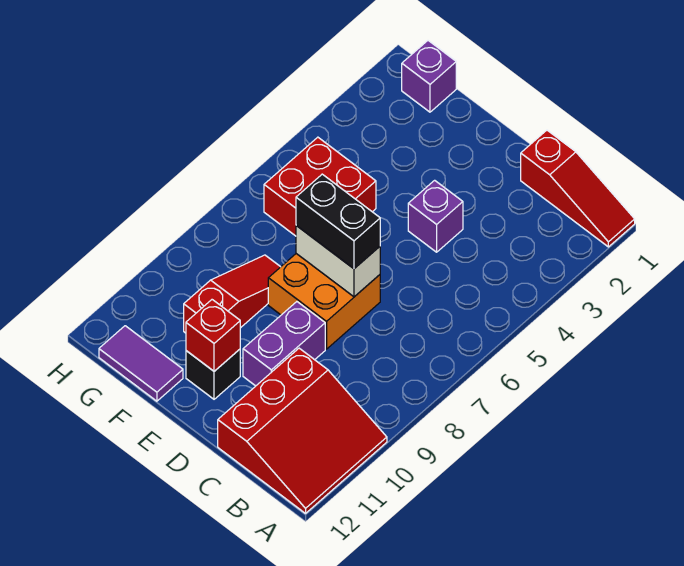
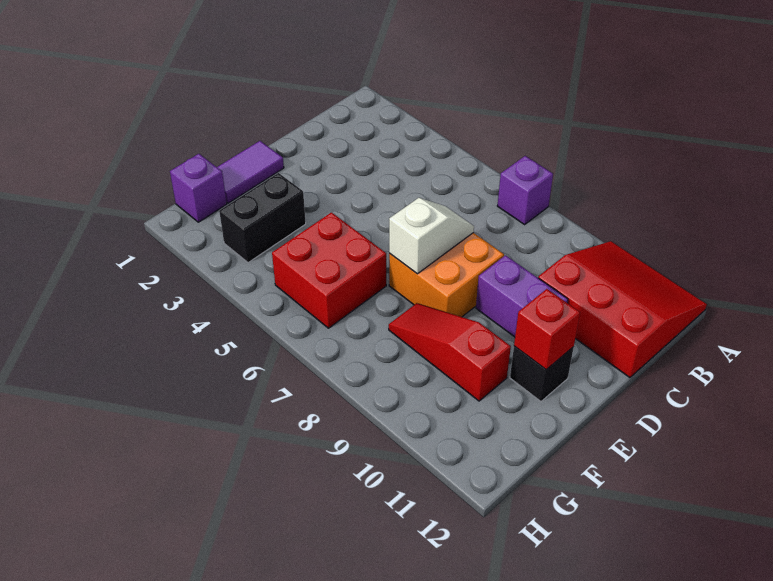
red slope A1:C1 level 1 top C -> none
purple brick D4 level 1 -> purple brick A7 level 1
white brick D7:E7 level 2 -> white slope D7:E7 level 2 top E
black brick D7:E7 level 3 -> black brick F3:G3 level 1
purple tile F12:G12 level 1 -> purple tile E1:F1 level 1

